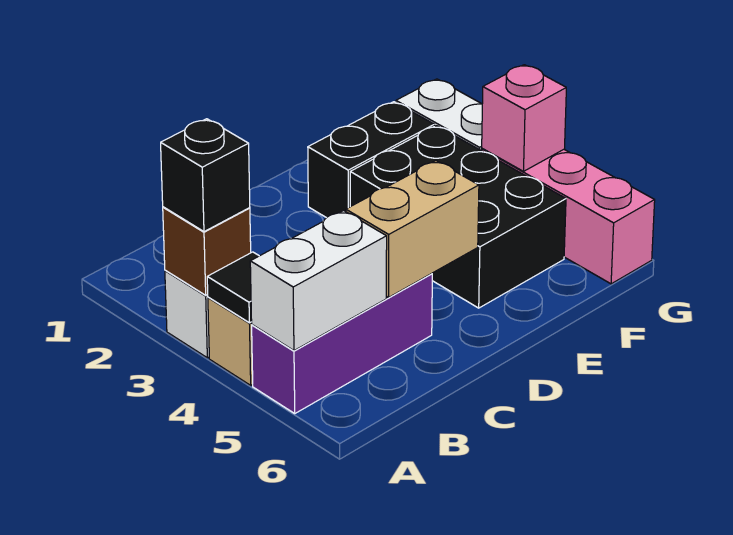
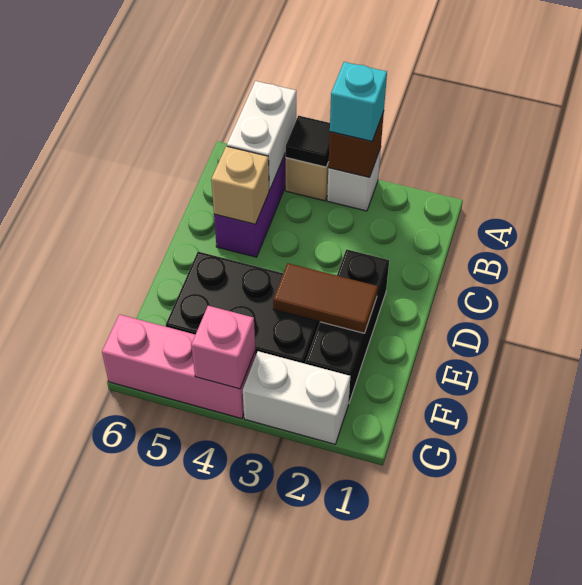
black brick A3 level 3 -> cyan brick A3 level 3
tan brick C5:D5 level 2 -> tan brick C5 level 2
black brick E2:F2 level 1 -> black brick D2:F2 level 1
none -> brown tile E2:E3 level 2

